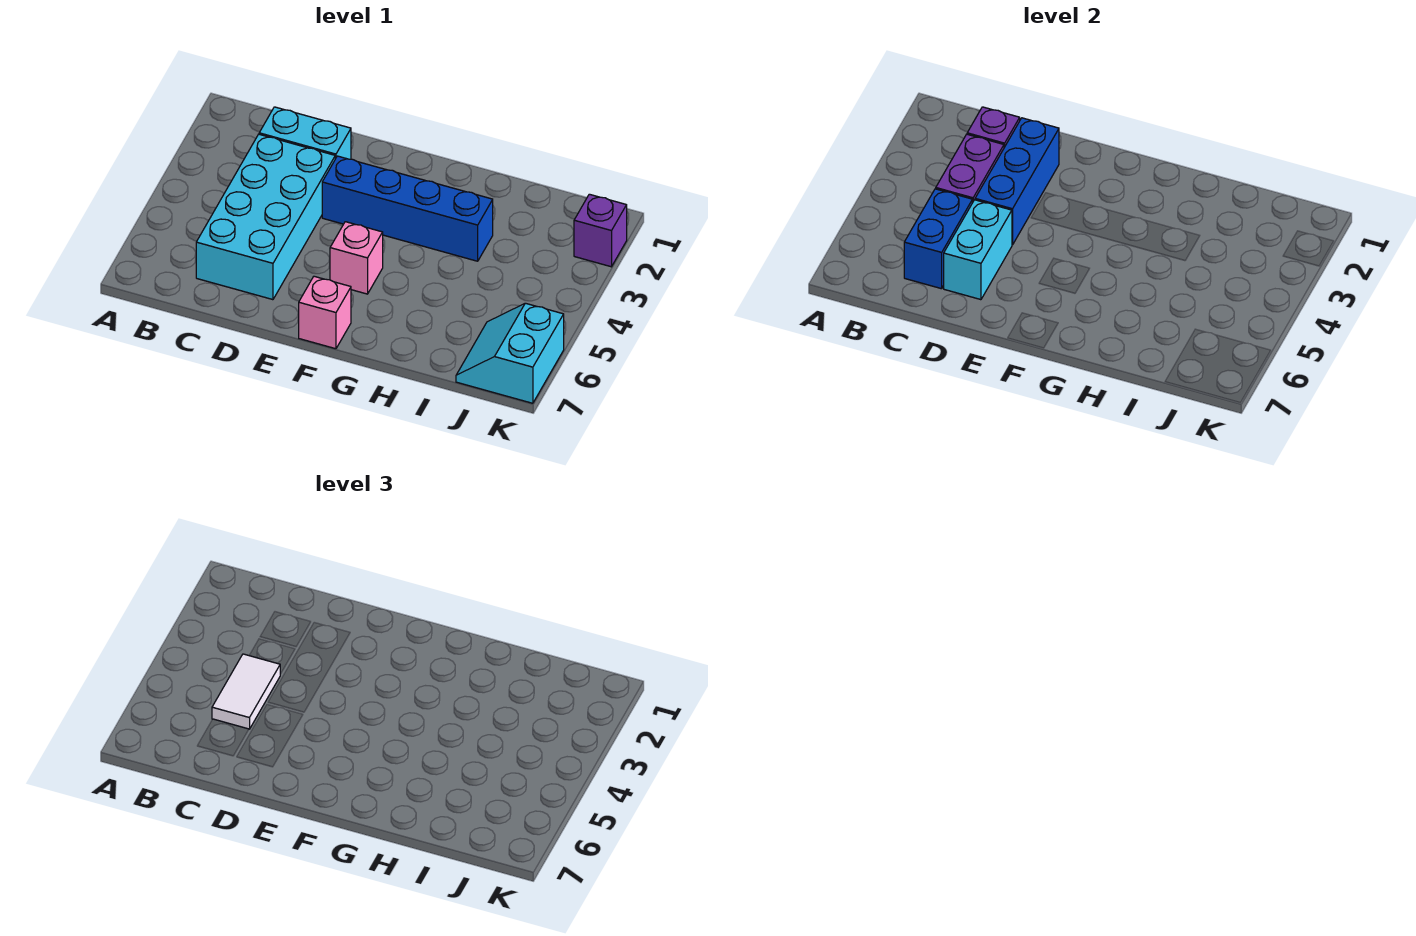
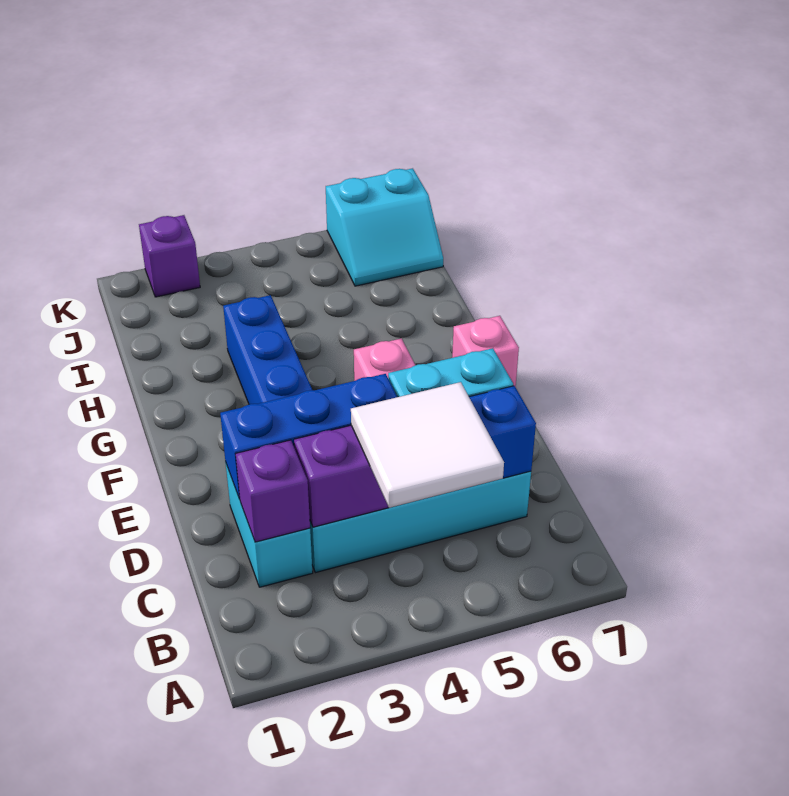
white tile C4:C5 level 3 -> white tile B4:C5 level 3

